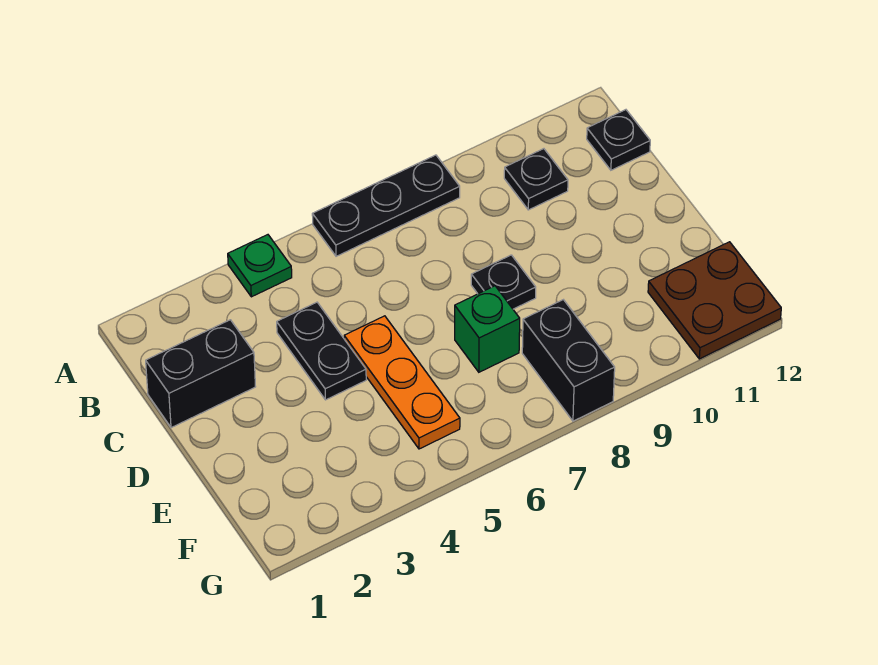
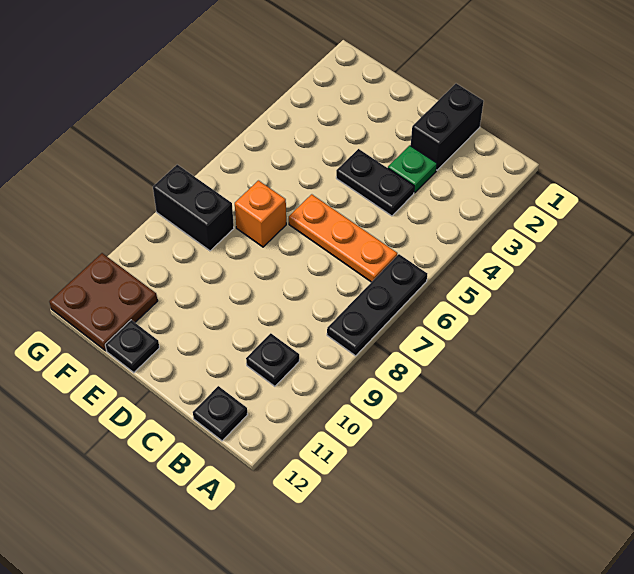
green plate A4 level 1 -> green plate C3 level 1
orange plate D5:F5 level 1 -> orange plate B6:D6 level 1
black plate D8 level 1 -> black plate E12 level 1
green brick E7 level 1 -> orange brick E7 level 1

